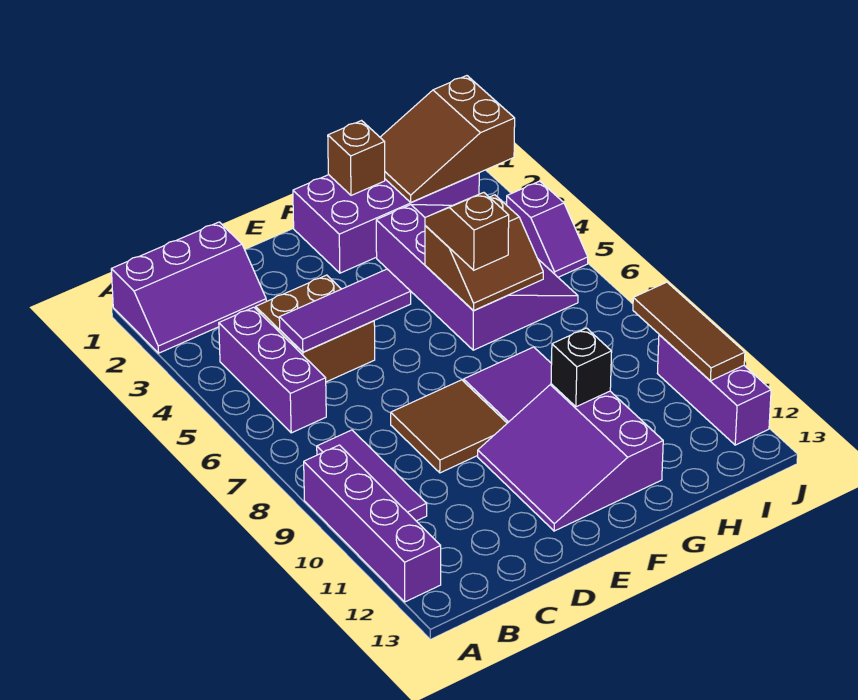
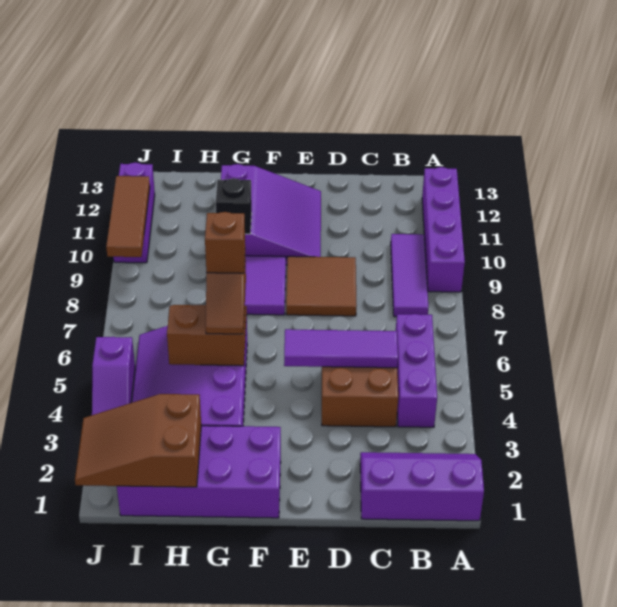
brown brick G1 level 2 -> brown brick G6 level 4
brown slope H1:J2 level 2 top J -> brown slope H1:J2 level 2 top H
purple slope J4:J5 level 1 top 4 -> purple slope J4:J5 level 1 top 5

